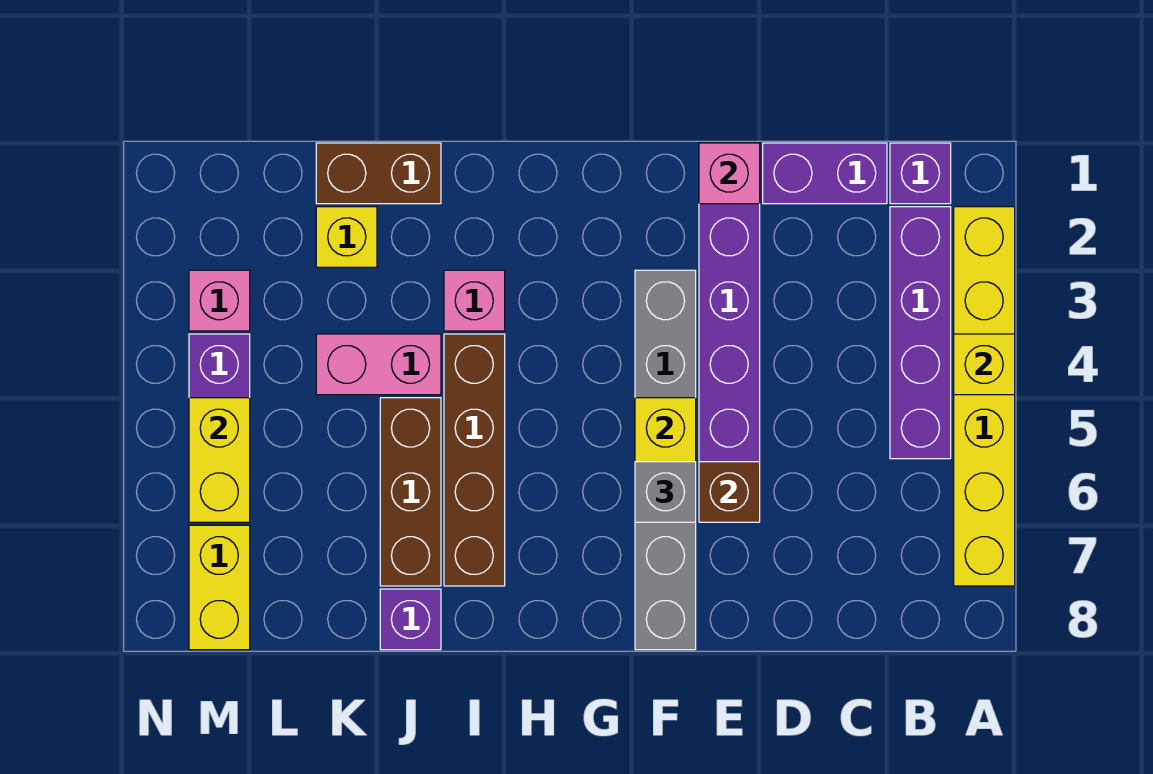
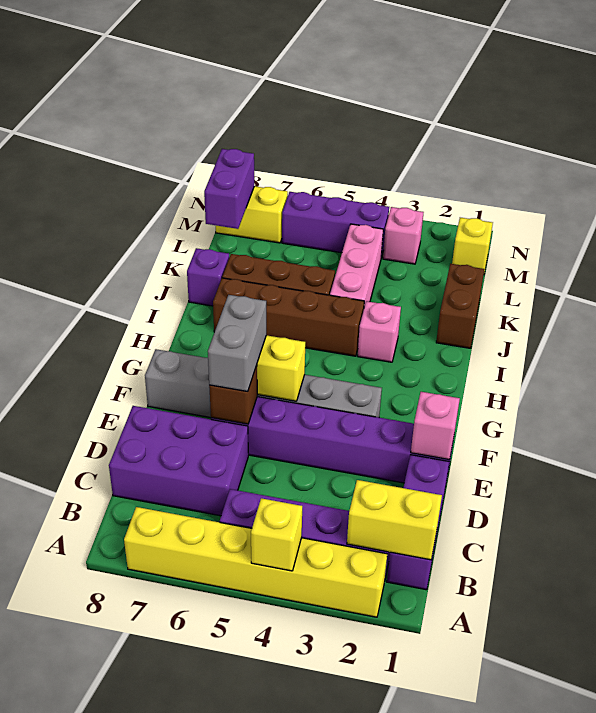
none -> purple brick C6:D8 level 1
grey brick F6 level 3 -> grey brick E6:F6 level 3
pink brick J4:K4 level 1 -> pink brick J4:L4 level 1
yellow brick K2 level 1 -> yellow brick M1 level 1
none -> purple brick L8:M8 level 2
yellow brick M5:M6 level 2 -> yellow brick B1:B2 level 2

